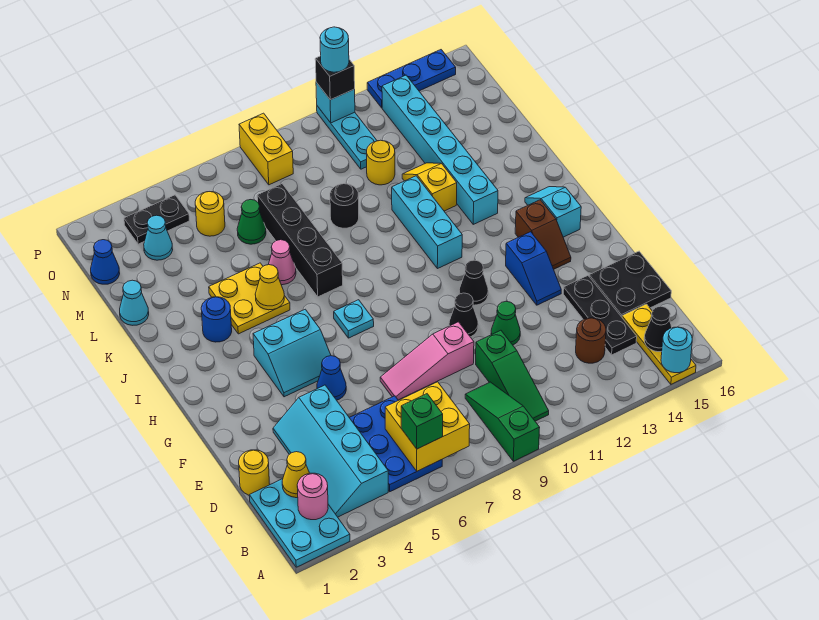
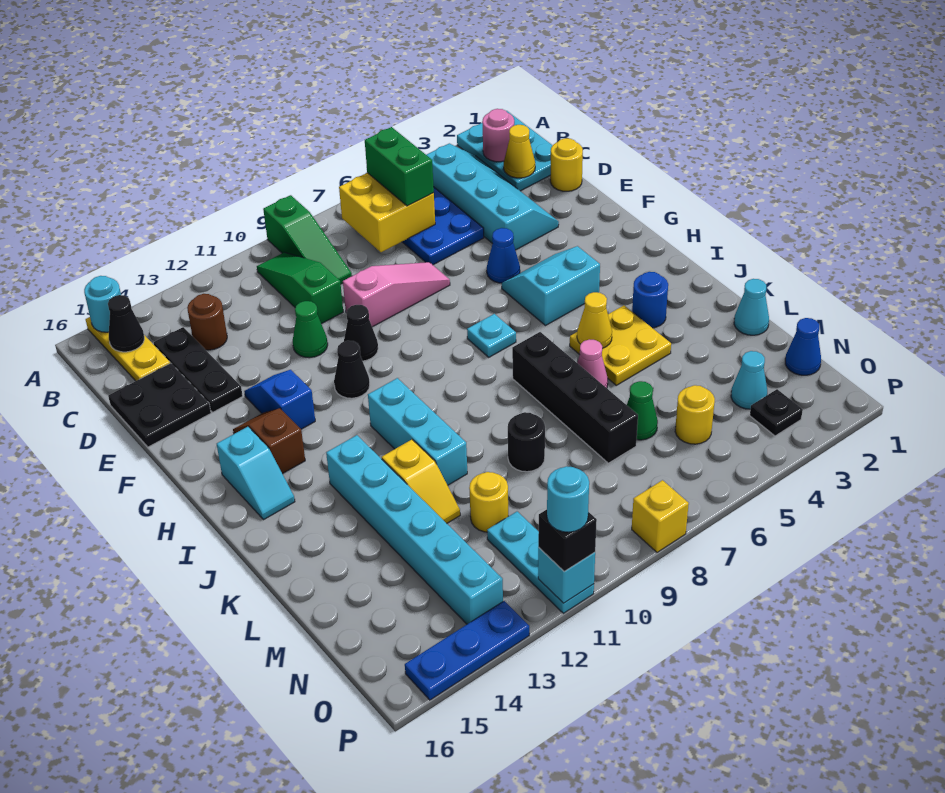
green brick B6 level 3 -> green brick B6:C6 level 3
black plate O3:O4 level 1 -> black plate O3 level 1
yellow brick O8:P8 level 1 -> yellow brick P8 level 1

